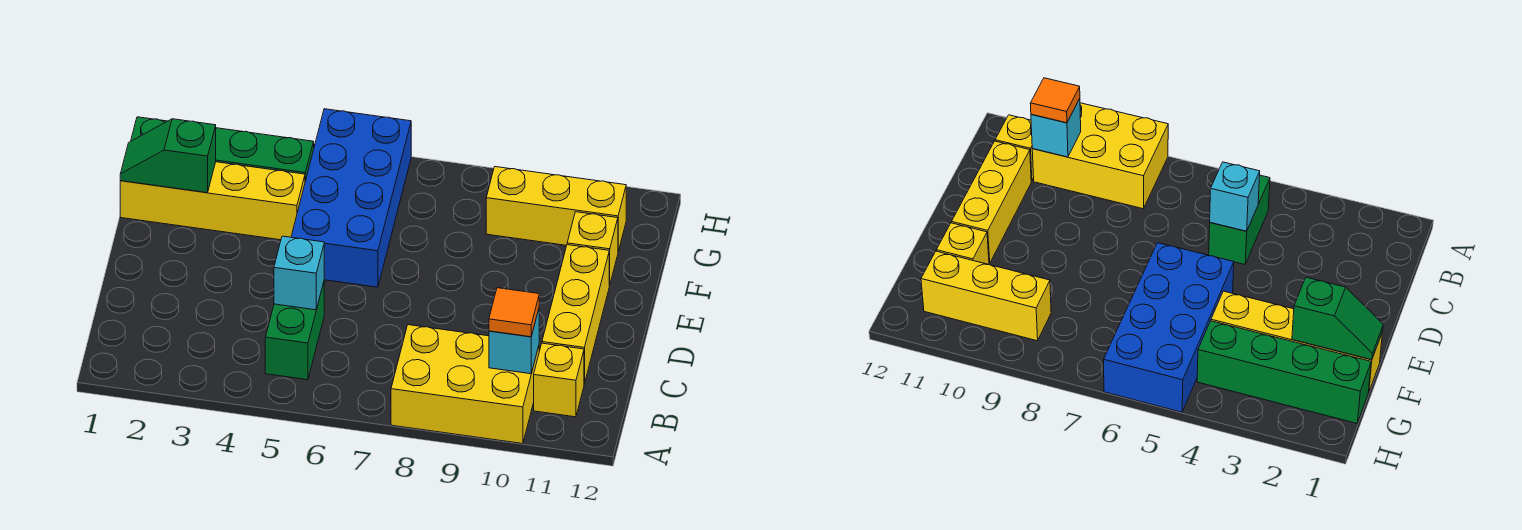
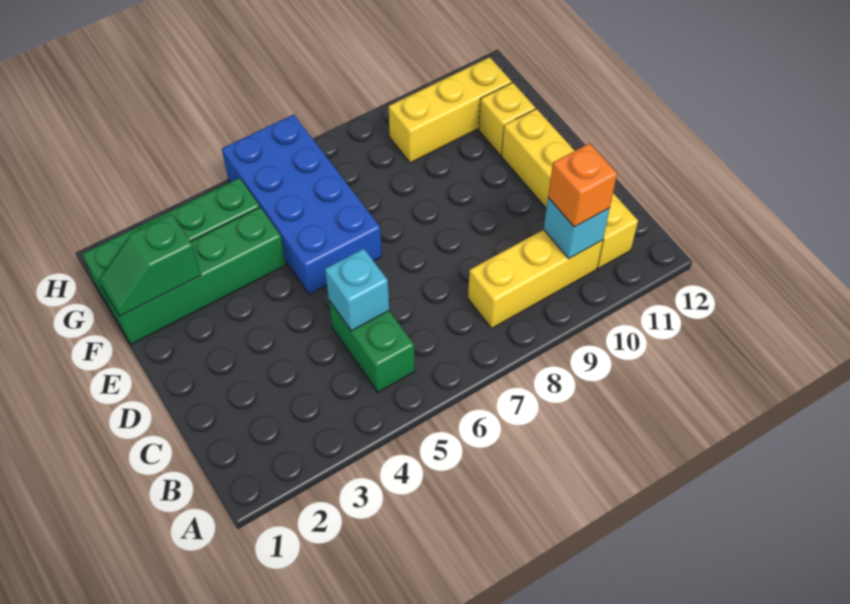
yellow brick A8:B10 level 1 -> yellow brick B8:B10 level 1
orange tile B10 level 3 -> orange brick B10 level 3
yellow brick F1:F4 level 1 -> green brick F1:F4 level 1

